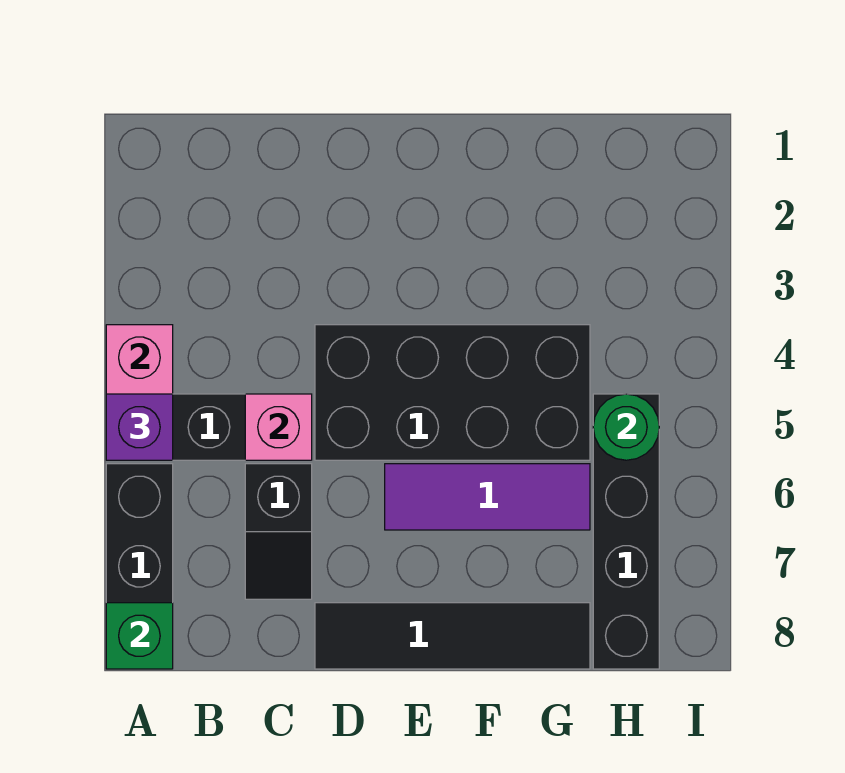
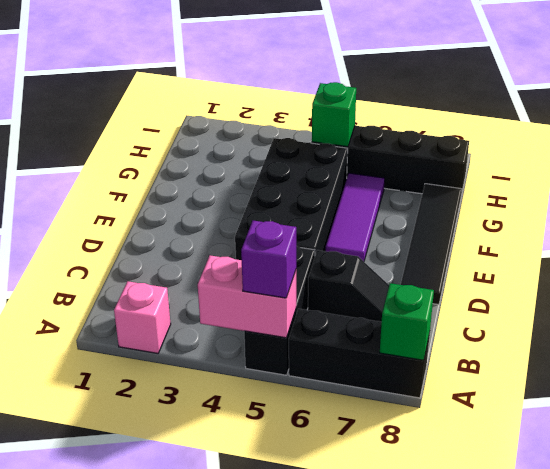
pink brick C5 level 2 -> pink brick A2 level 1
green round brick H5 level 2 -> green brick H5 level 2

